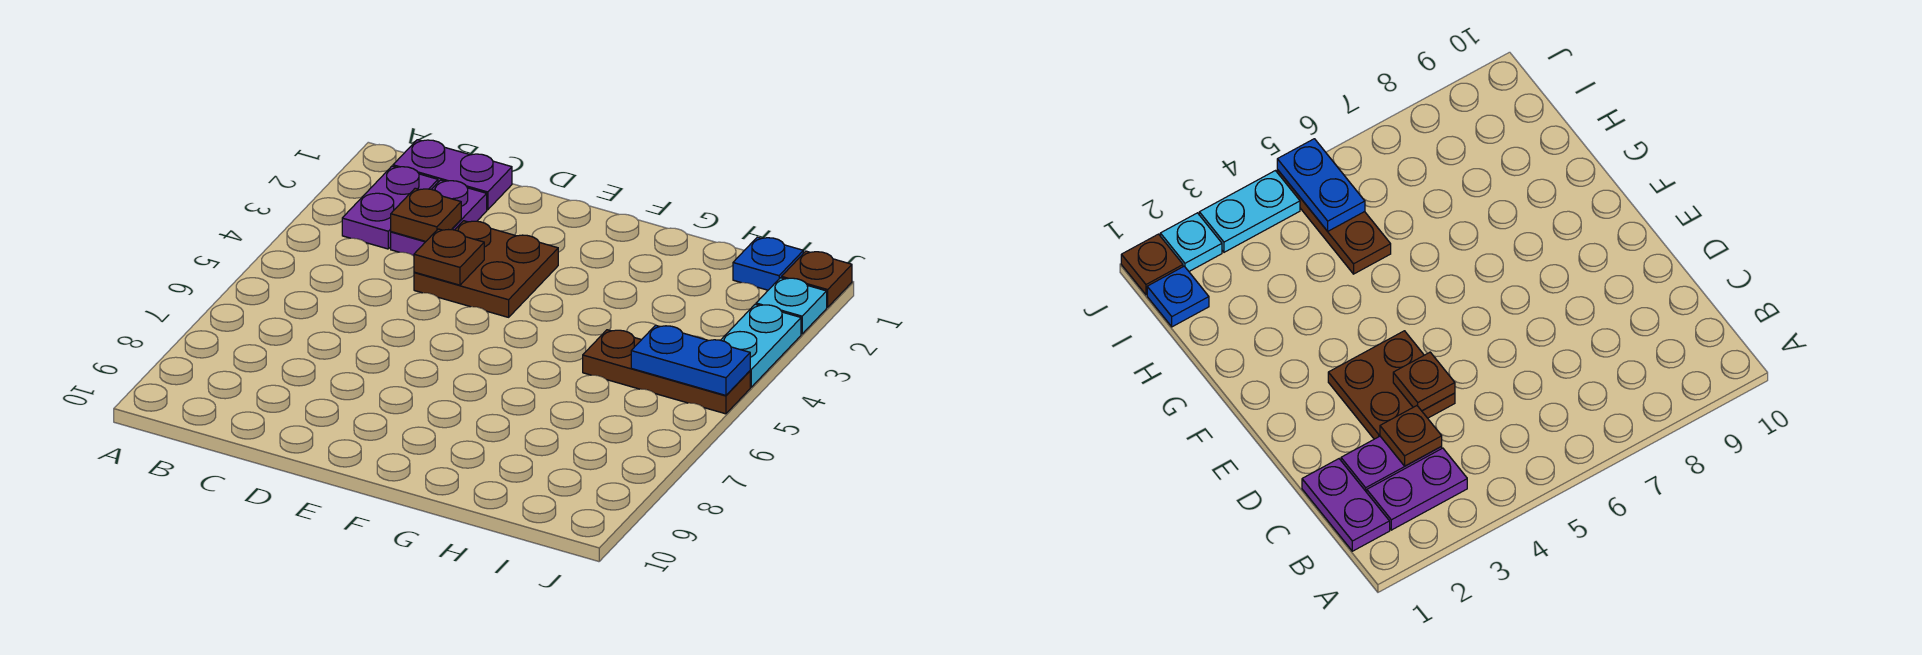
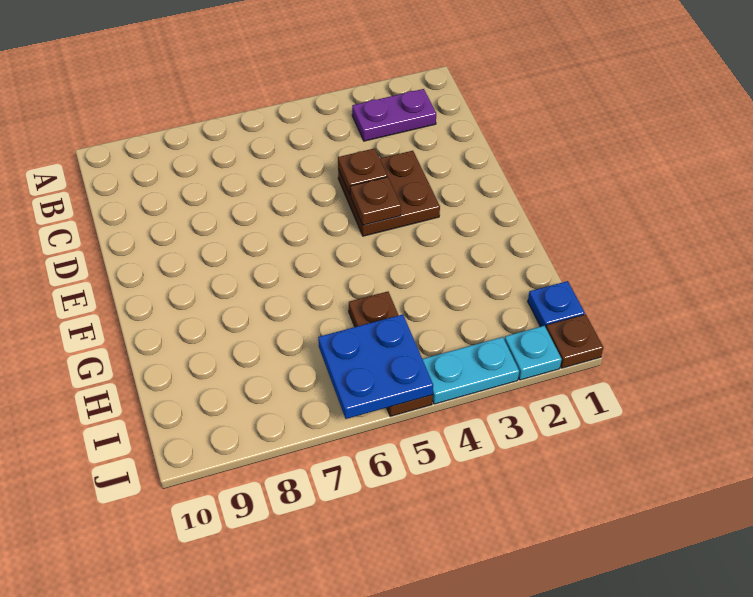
purple plate B1:C1 level 1 -> none
purple plate C2:C3 level 1 -> none
brown plate C3 level 2 -> brown plate E4 level 2
blue plate I5:J5 level 2 -> blue plate I5:J6 level 2

